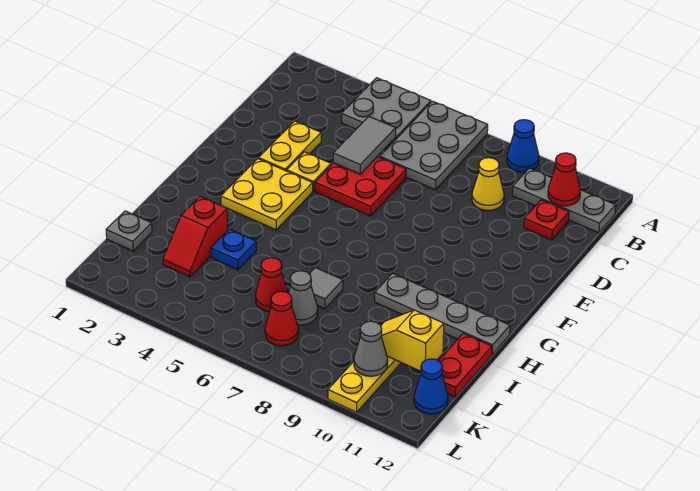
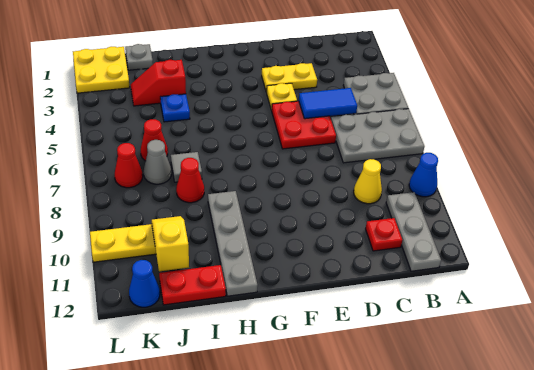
red cone B11 level 2 -> red cone I8 level 1
grey tile C5:D5 level 2 -> blue tile C5:D5 level 2
yellow plate F3:G4 level 1 -> yellow plate K1:L2 level 1
grey cone K10 level 2 -> none

